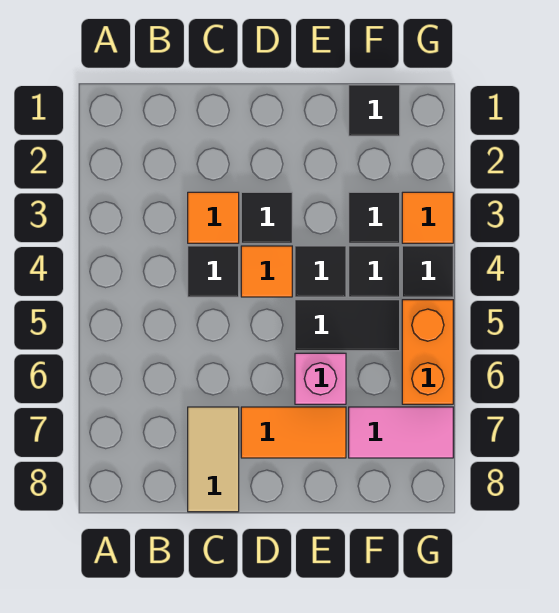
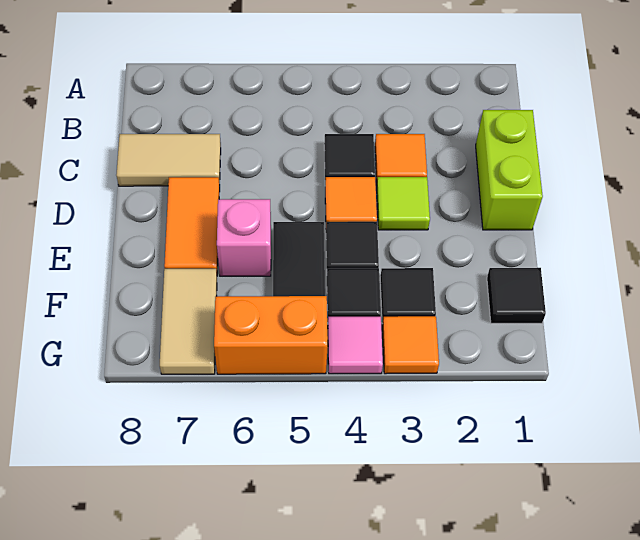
none -> lime brick C1:D1 level 1
black tile D3 level 1 -> lime tile D3 level 1
pink tile F7:G7 level 1 -> tan tile F7:G7 level 1
black tile G4 level 1 -> pink tile G4 level 1

